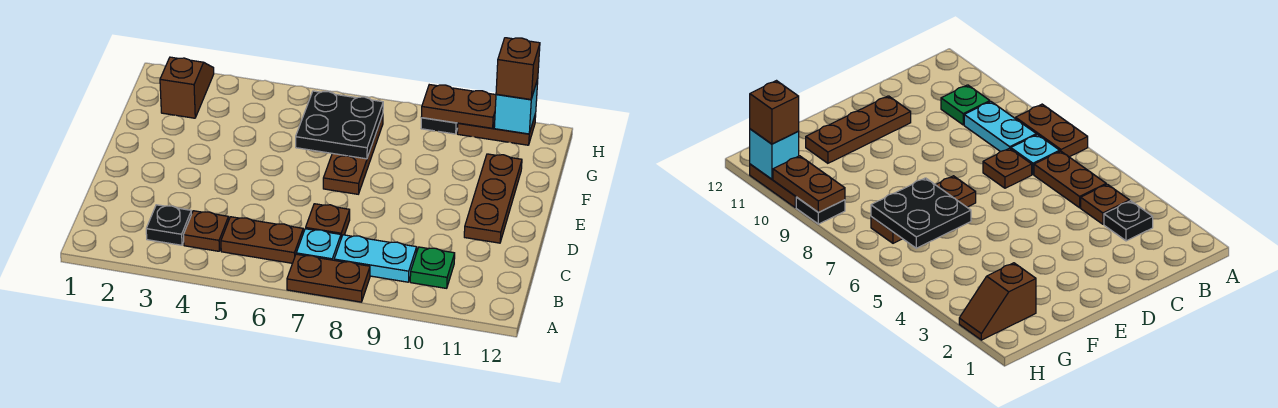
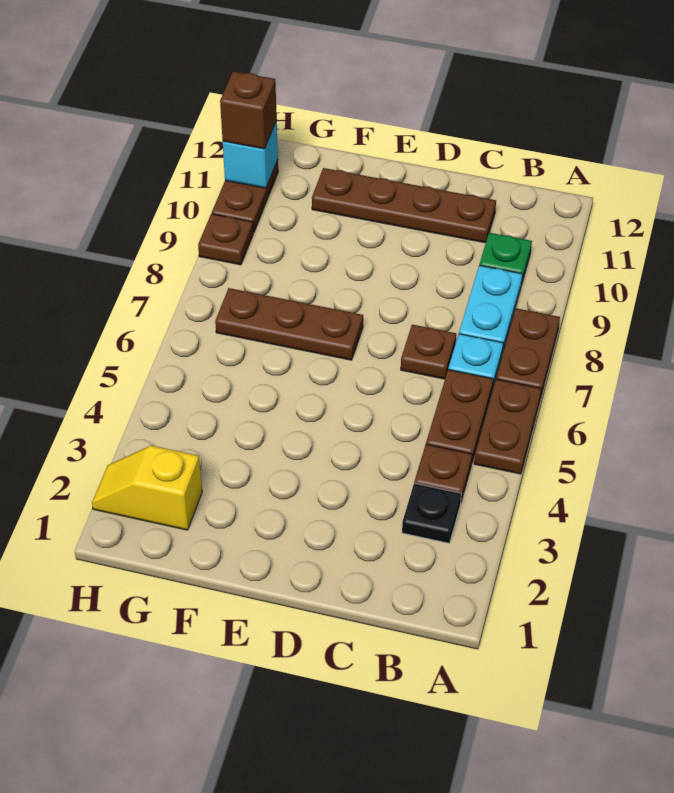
brown plate D11:F11 level 1 -> brown plate C11:F11 level 1
black plate F6:G7 level 2 -> none
brown slope G2:H2 level 1 top G -> yellow slope G2:H2 level 1 top G
black plate H9 level 1 -> brown plate H9 level 1
brown plate H9:H10 level 2 -> brown plate A5:A6 level 1

